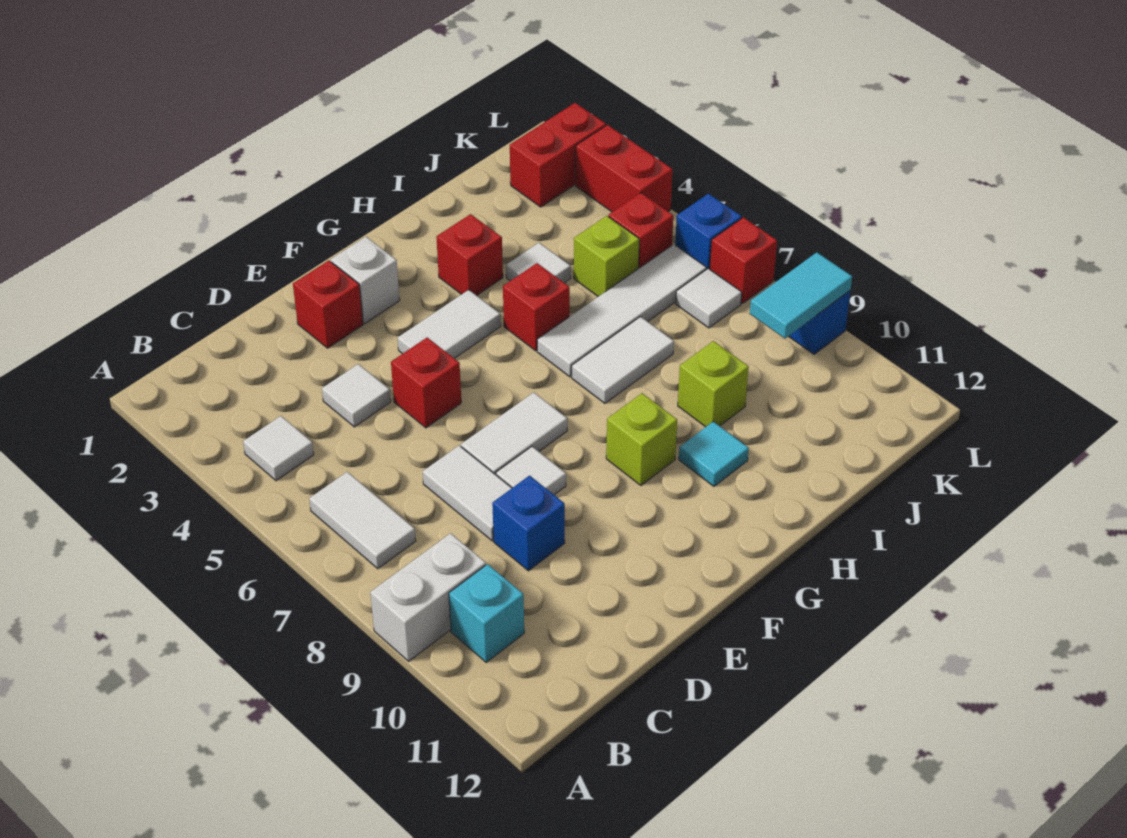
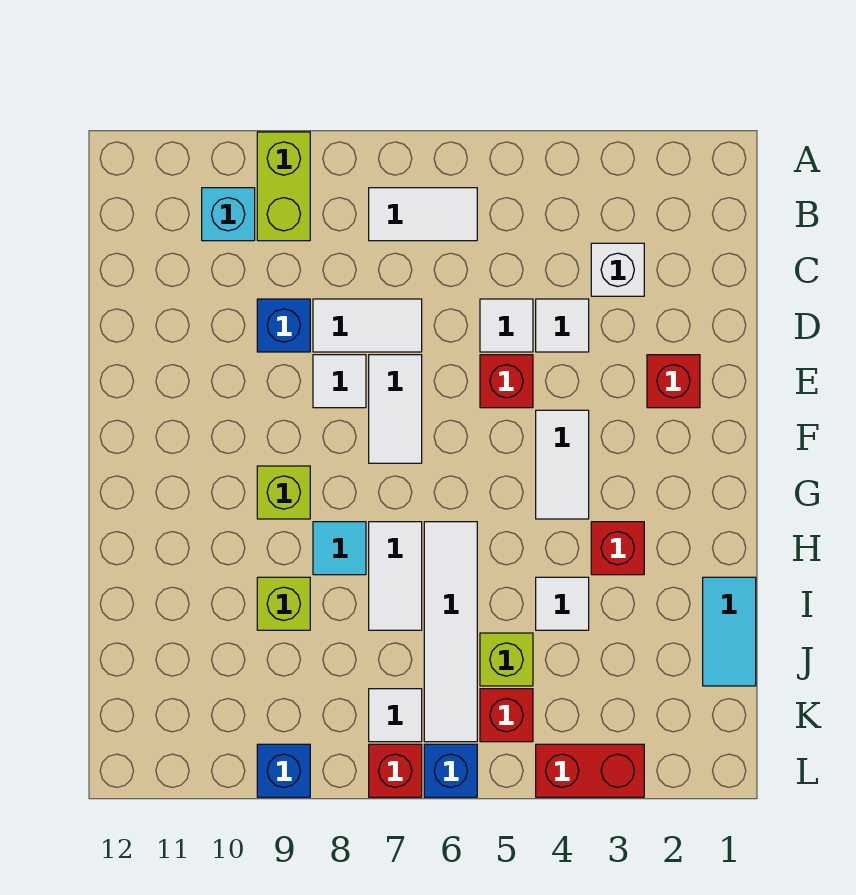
white brick A9:B9 level 1 -> lime brick A9:B9 level 1
white tile B4 level 1 -> white tile D5 level 1
white brick F2 level 1 -> white brick C3 level 1
red brick H5 level 1 -> none
cyan tile H10 level 1 -> cyan tile H8 level 1
red brick K2:L2 level 1 -> none
cyan tile K9:L9 level 2 -> cyan tile I1:J1 level 1

